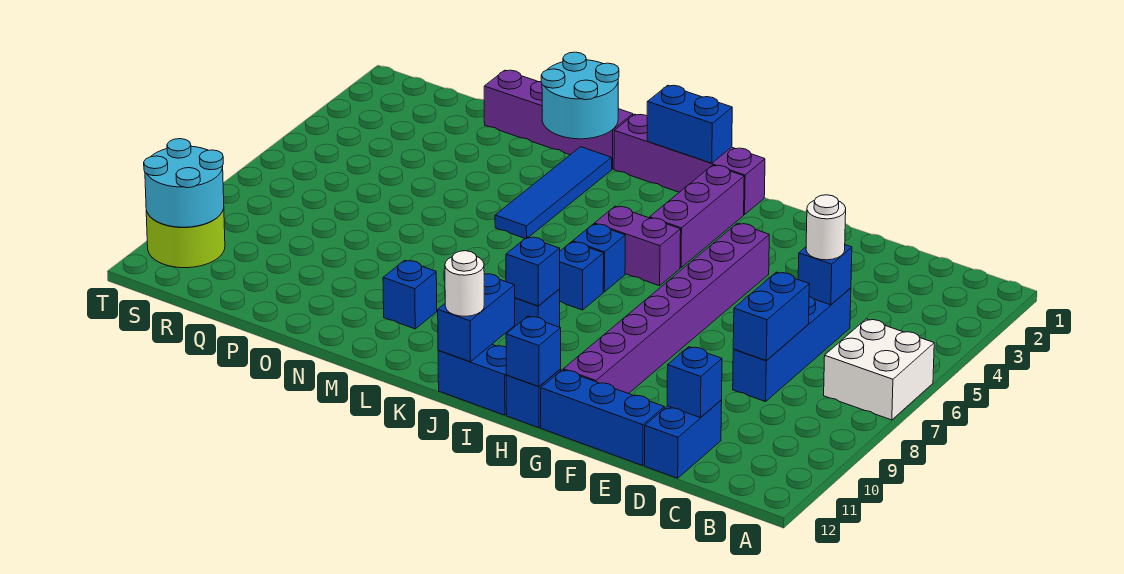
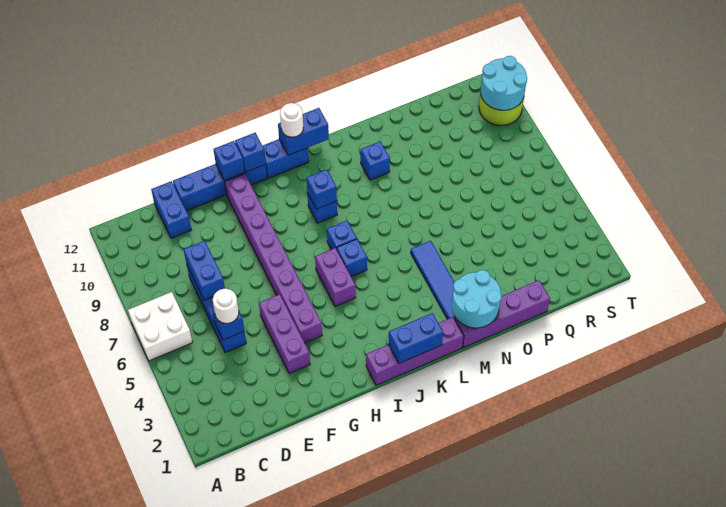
blue brick D11 level 2 -> blue brick G12 level 2
purple brick I2:I4 level 1 -> purple brick F3:F5 level 1
purple brick I5:J5 level 1 -> purple brick I5:I6 level 1
blue brick J11:J12 level 2 -> blue brick J12:K12 level 2

